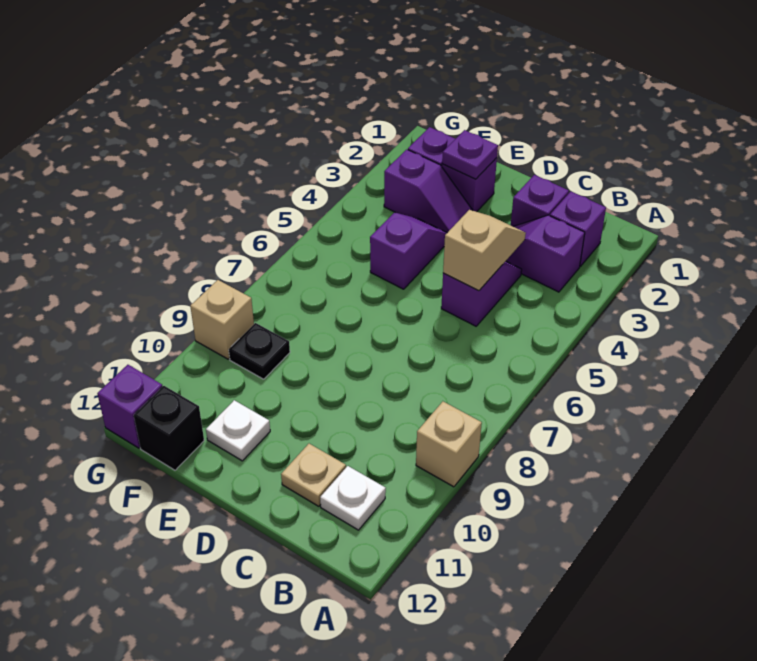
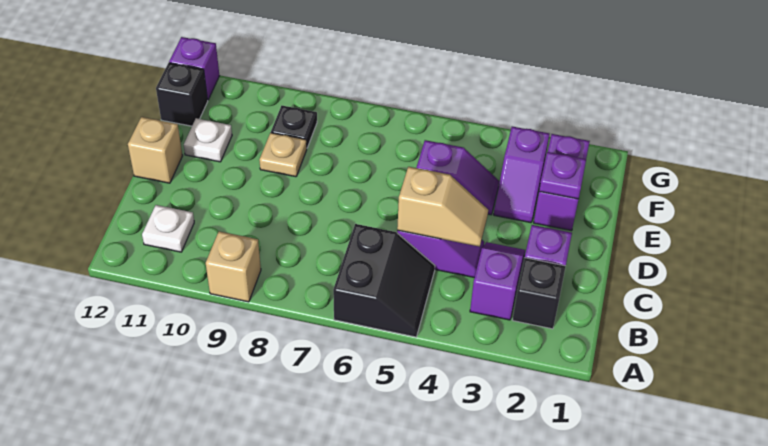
none -> black slope A5:B6 level 1 top 6
purple brick B2 level 1 -> black brick B2 level 1
tan plate C11 level 1 -> tan plate E9 level 1
tan brick G9 level 1 -> tan brick D12 level 1

